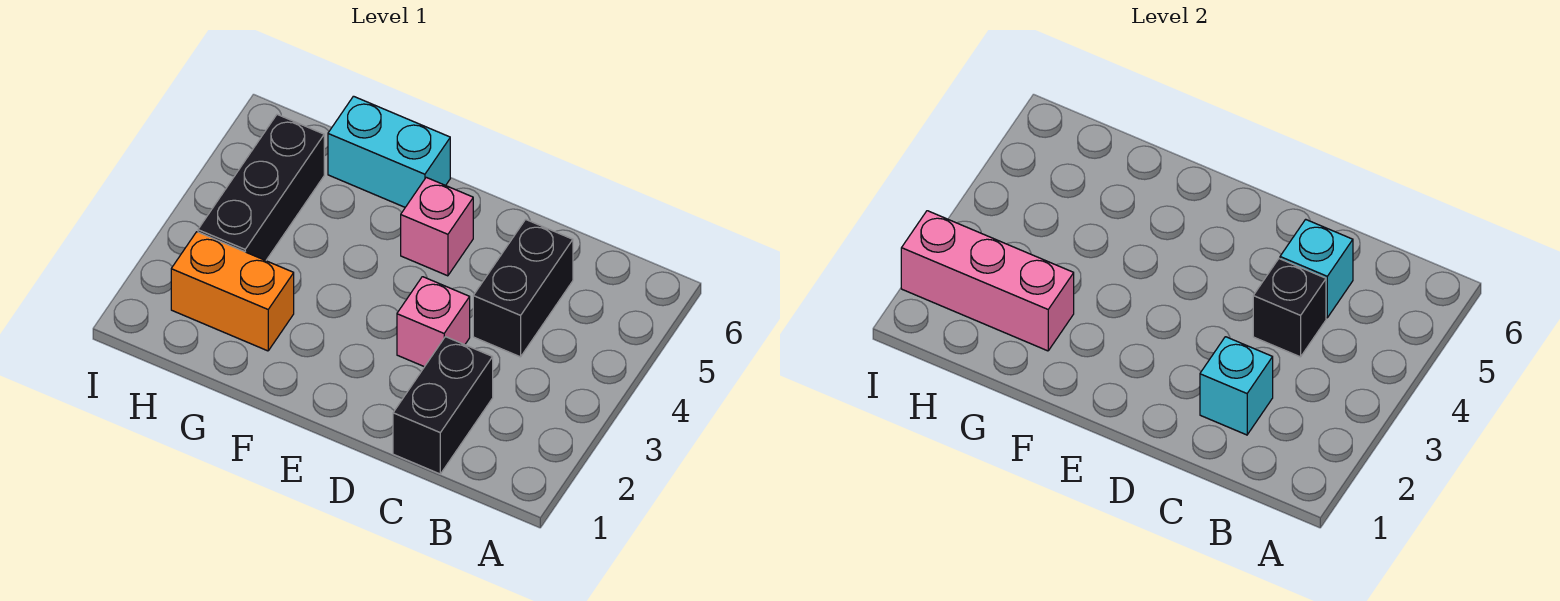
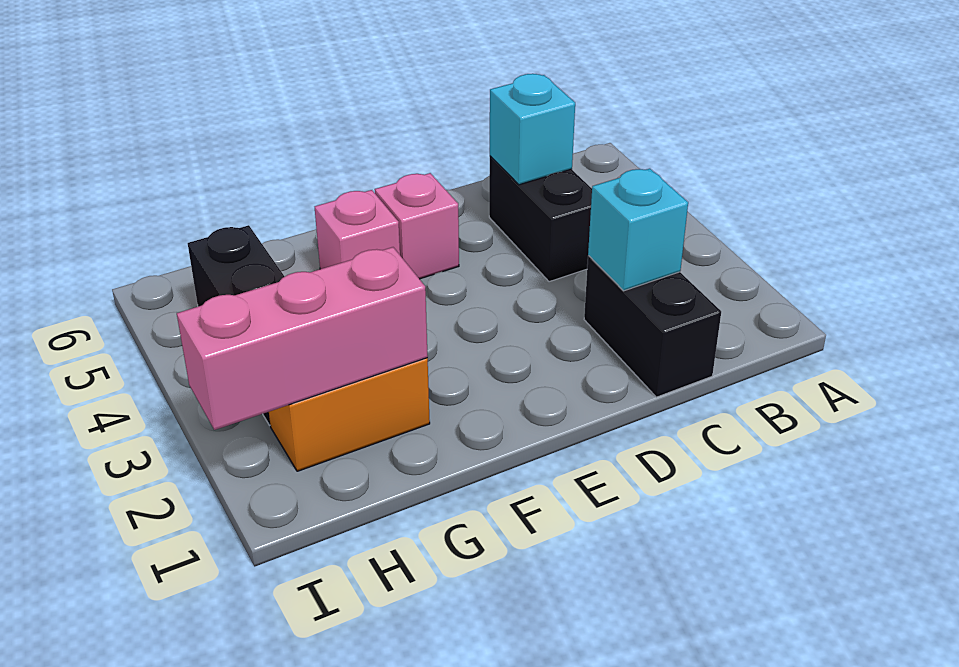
black brick C4 level 2 -> none
pink brick D3 level 1 -> pink brick F5 level 1
cyan brick F6:G6 level 1 -> none

